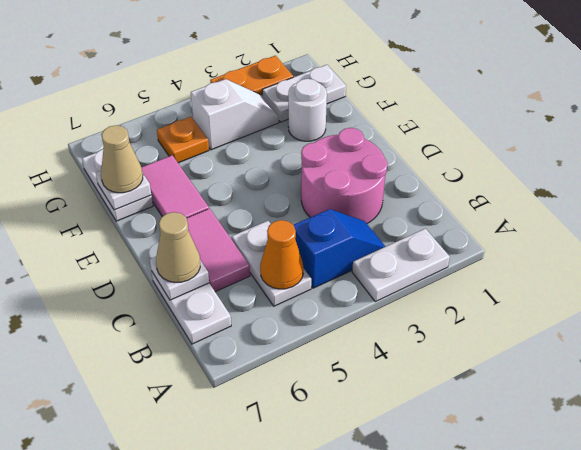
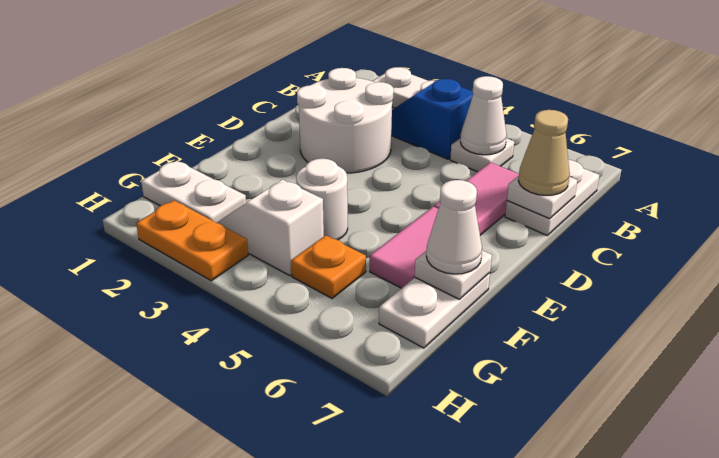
white plate B5:C5 level 1 -> white plate B5 level 1
orange cone B5 level 2 -> white cone B5 level 2
pink round brick C2:D3 level 1 -> white round brick C2:D3 level 1
white round brick F2 level 1 -> white round brick F4 level 1
tan cone F7 level 3 -> white cone F7 level 3

